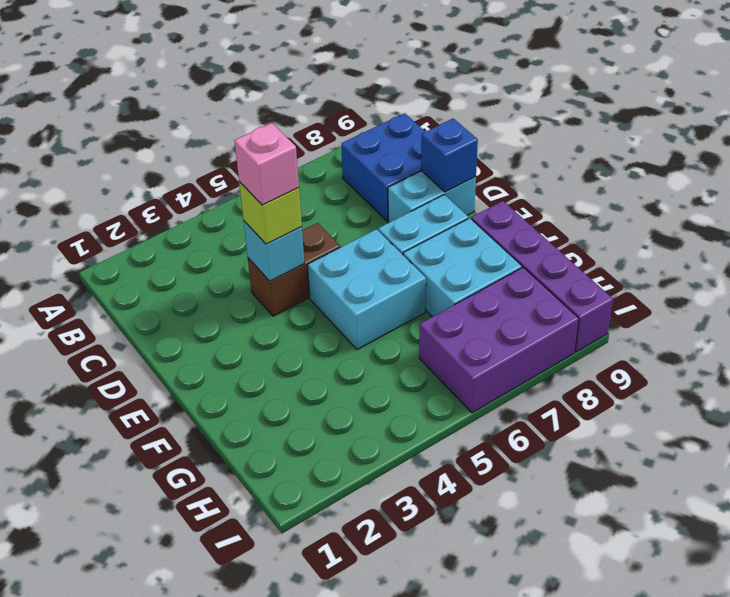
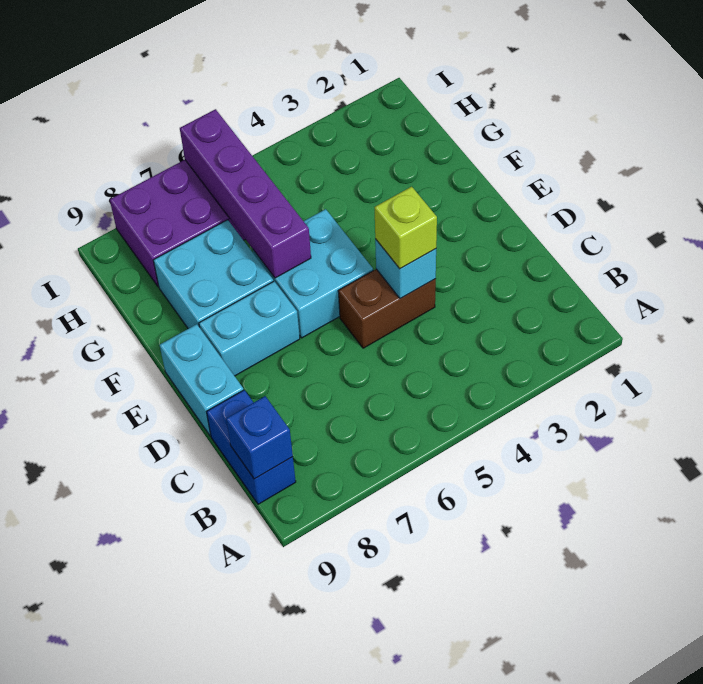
blue brick B8:C9 level 1 -> blue brick B9:C9 level 1
pink brick D4 level 4 -> none
cyan brick D8:D9 level 1 -> cyan brick D9:E9 level 1
blue brick D9 level 2 -> blue brick B9 level 2
purple brick F9:I9 level 1 -> purple brick F6:I6 level 2

